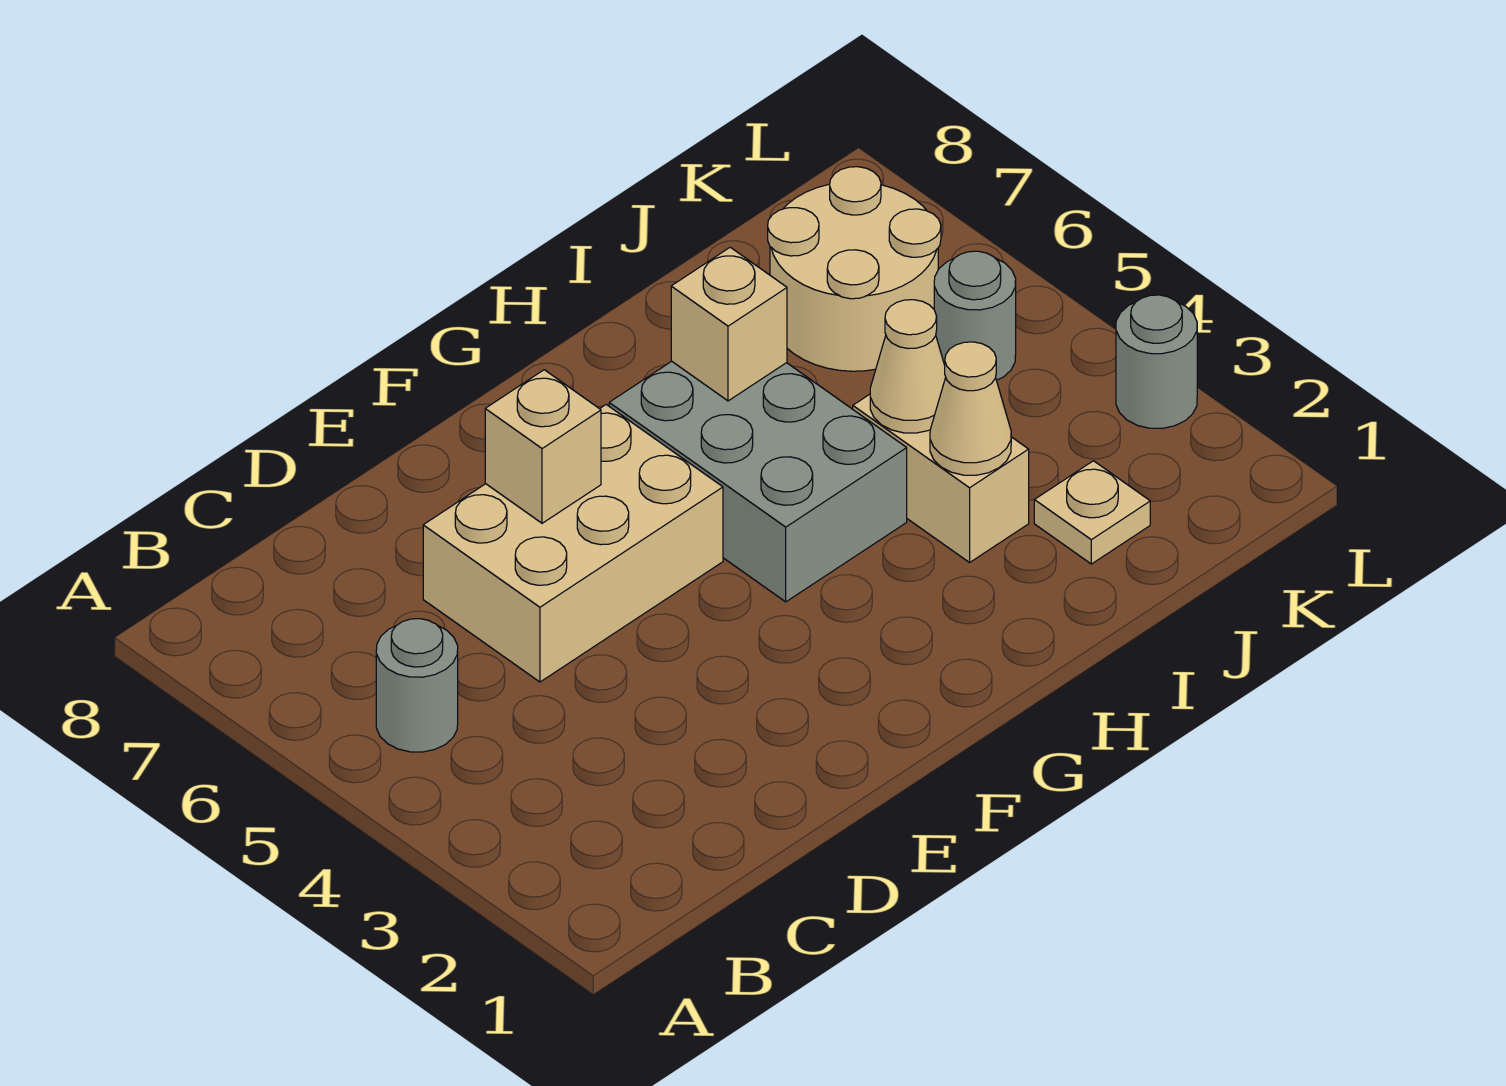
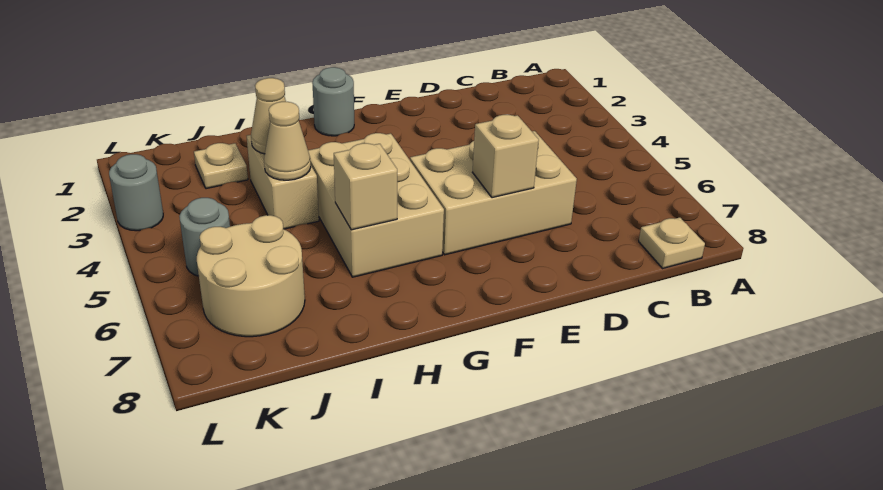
grey round brick B5 level 1 -> grey round brick G1 level 1
none -> tan plate B8 level 1
grey brick G4:H6 level 1 -> tan brick G4:H6 level 1

